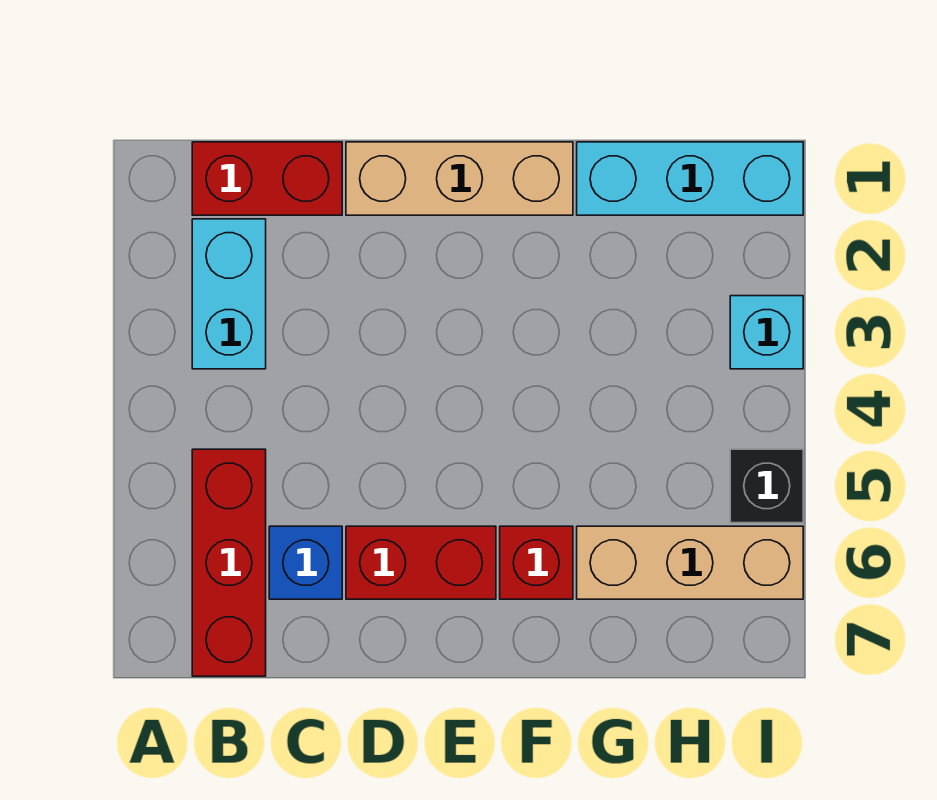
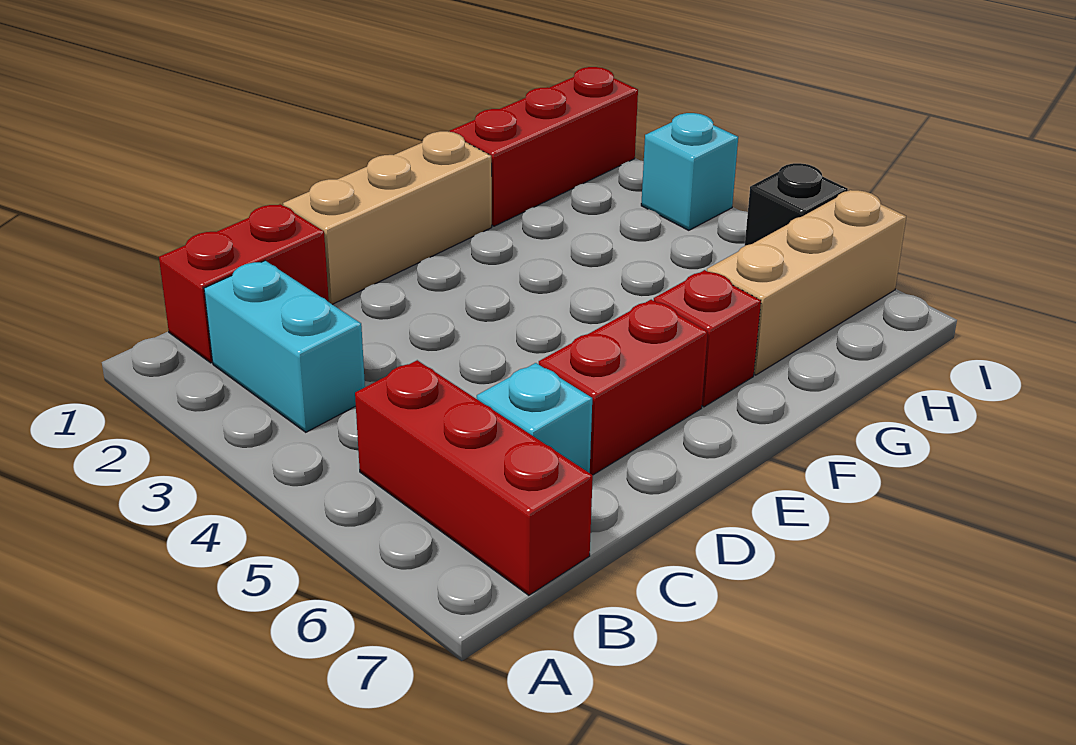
blue brick C6 level 1 -> cyan brick C6 level 1
cyan brick G1:I1 level 1 -> red brick G1:I1 level 1

